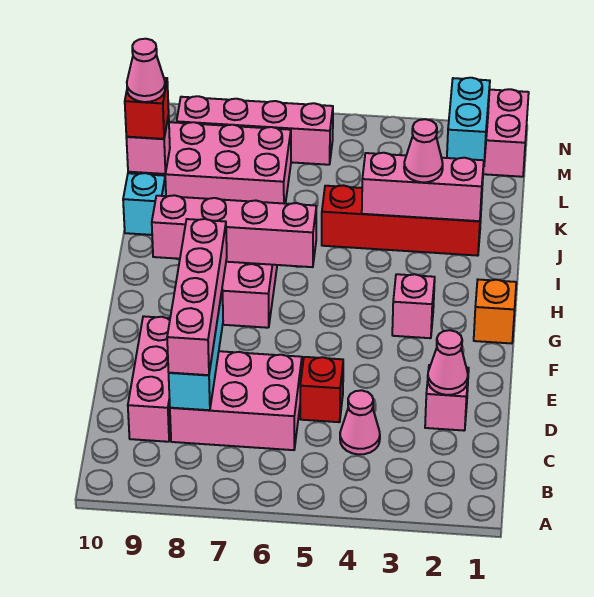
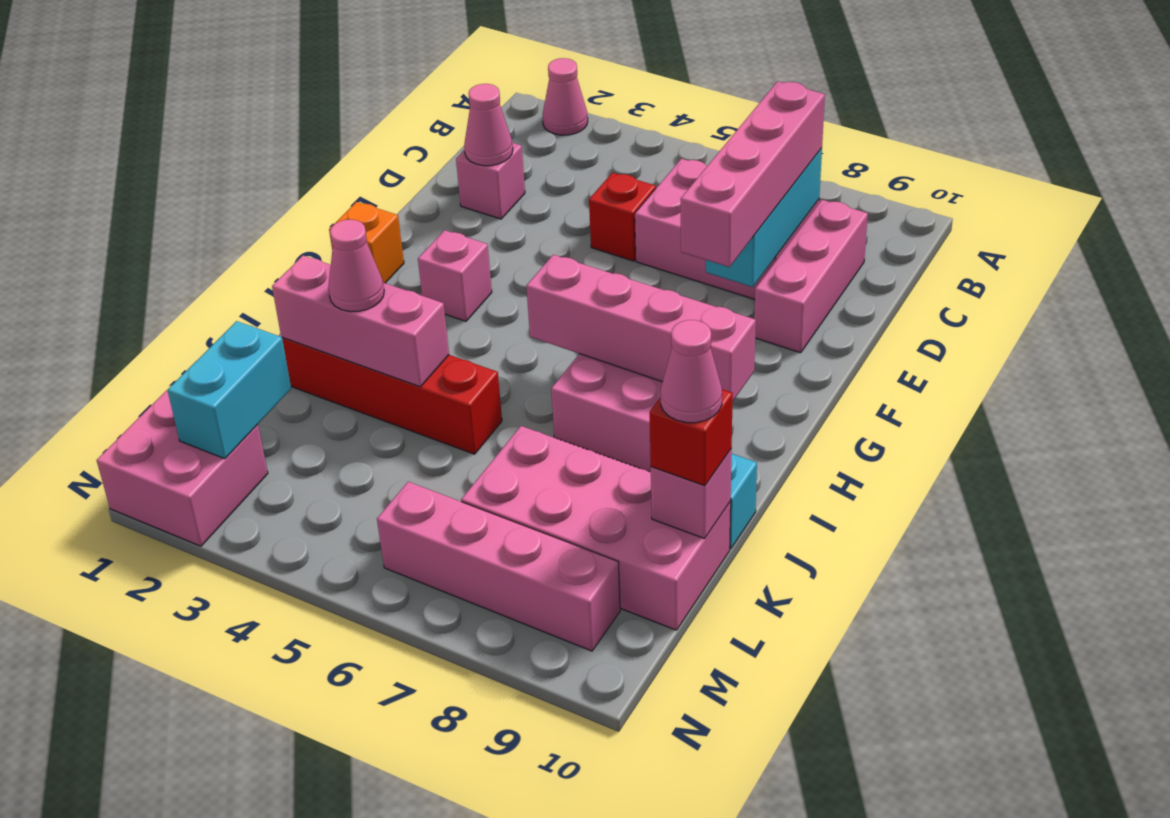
pink cone C4 level 1 -> pink cone A2 level 1

